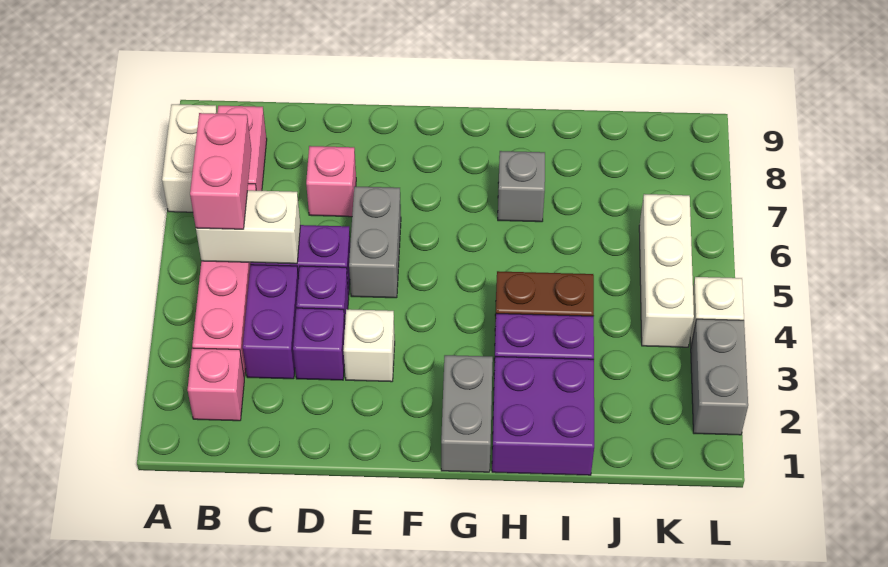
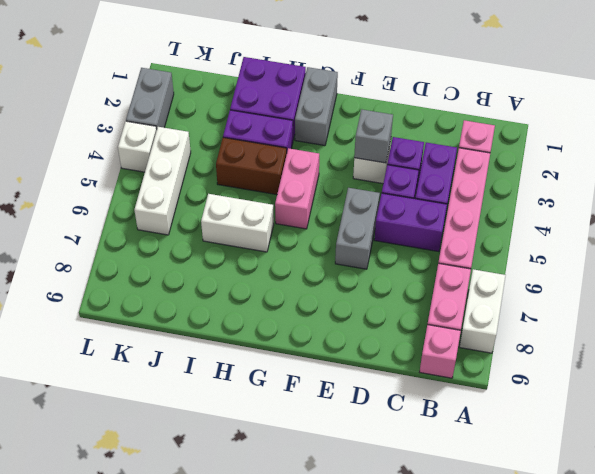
white brick B5:C5 level 2 -> white brick H6:I6 level 1
pink brick B5:B6 level 3 -> pink brick G4:G5 level 1
pink brick D7 level 1 -> pink brick B9 level 1
grey brick H7 level 1 -> grey brick E3 level 2

